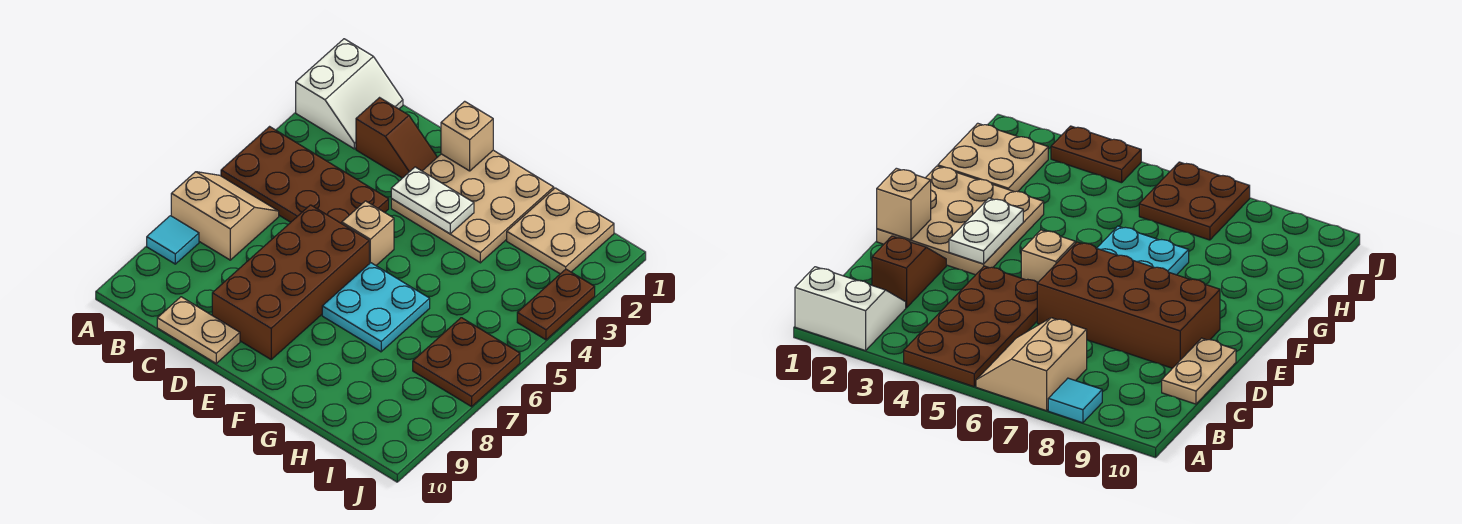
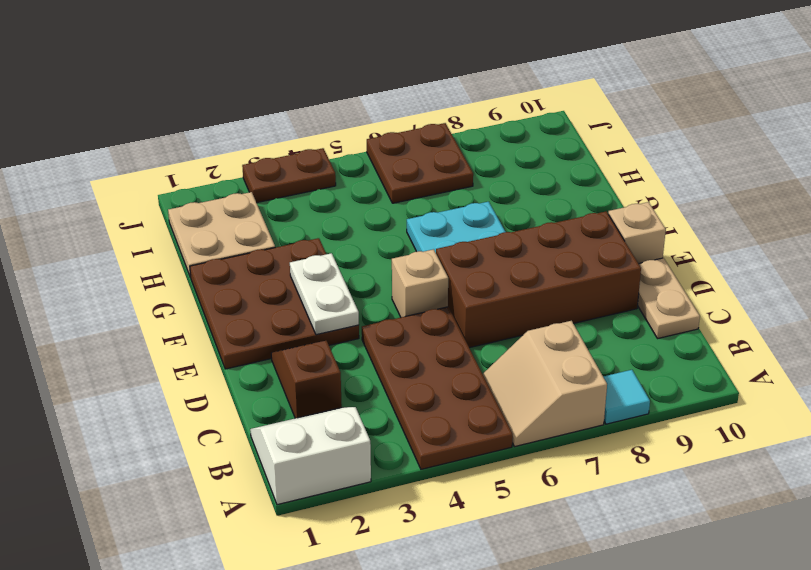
tan plate E1:G3 level 1 -> brown plate E1:G3 level 1
tan brick E1 level 2 -> tan brick E10 level 1

